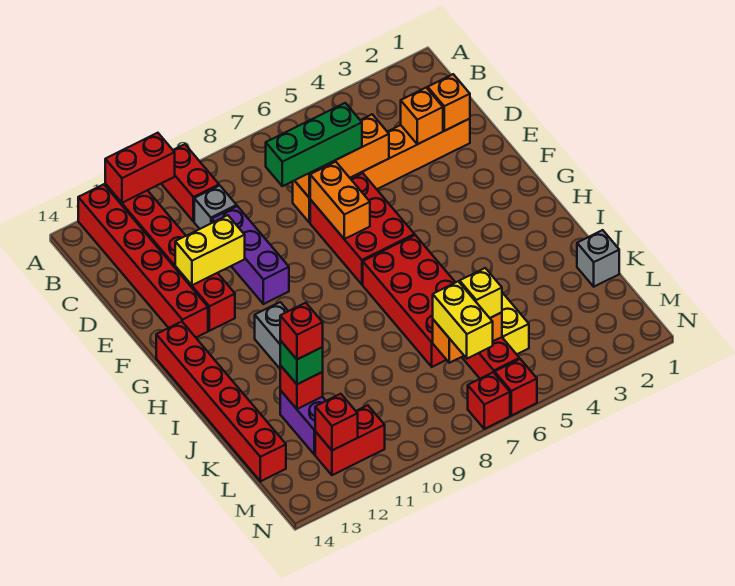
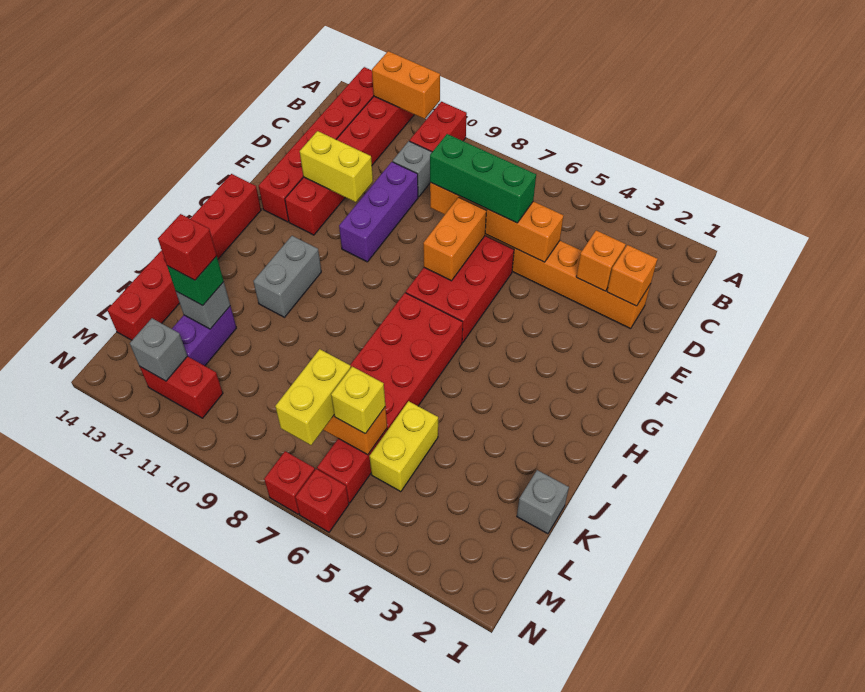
red brick A11:A12 level 2 -> orange brick A11:A12 level 2
orange brick D5:D7 level 2 -> orange brick D5:D8 level 2
red brick K12 level 2 -> grey brick K12 level 2
red brick M12 level 2 -> grey brick M12 level 2

